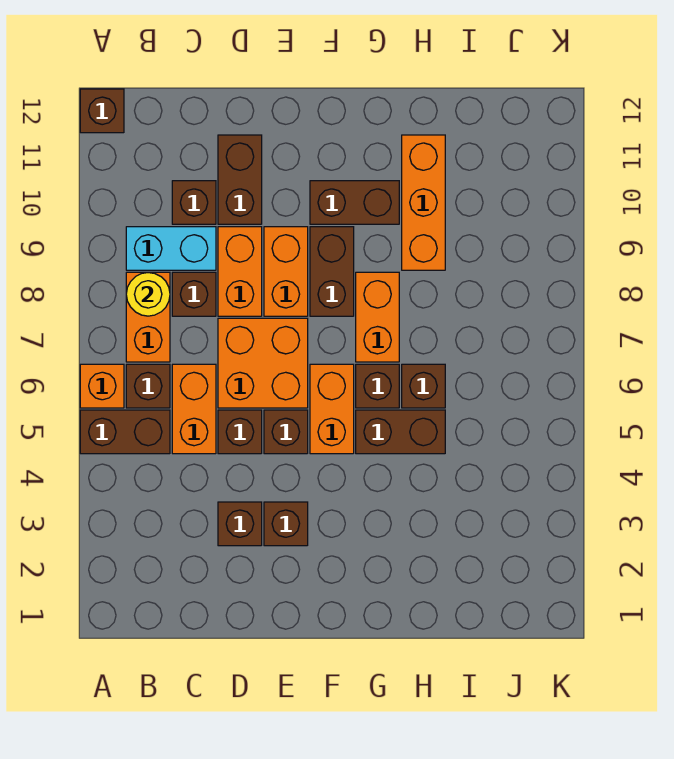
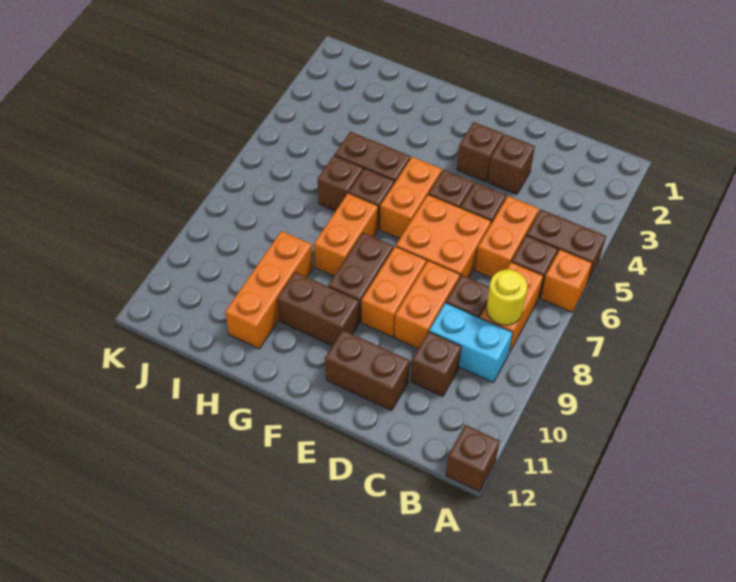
brown brick D10:D11 level 1 -> brown brick D11:E11 level 1

